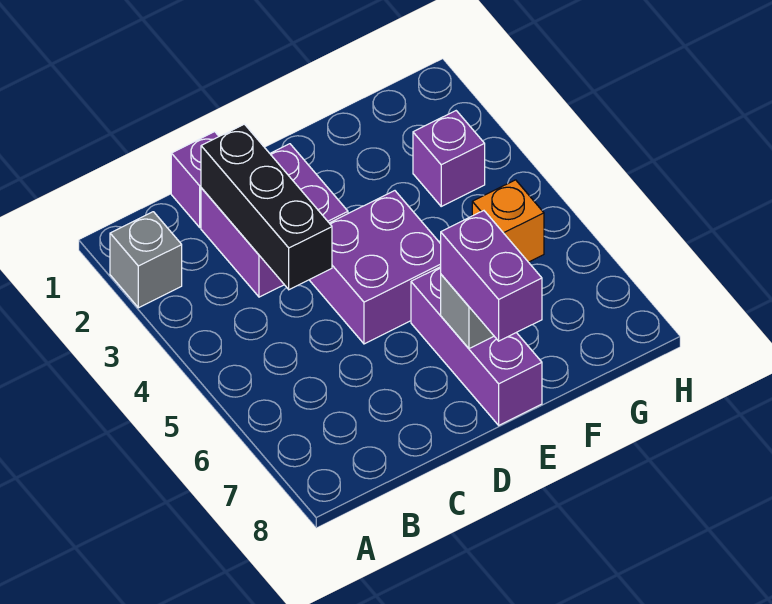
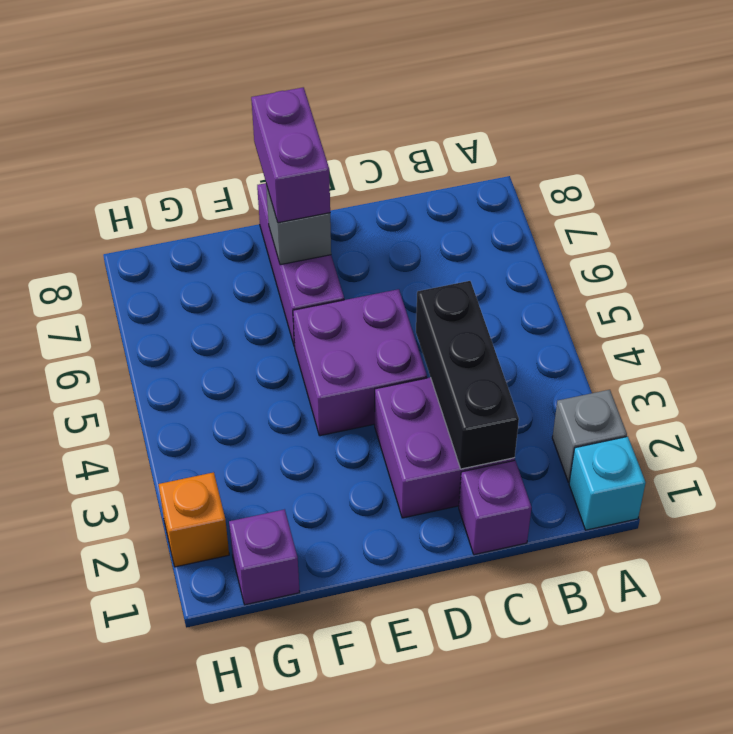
none -> cyan brick A1 level 1
purple brick G3 level 1 -> purple brick G1 level 1
orange brick G5 level 1 -> orange brick H2 level 1

